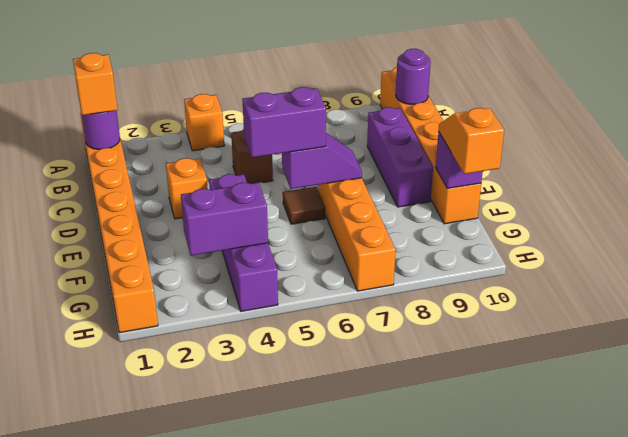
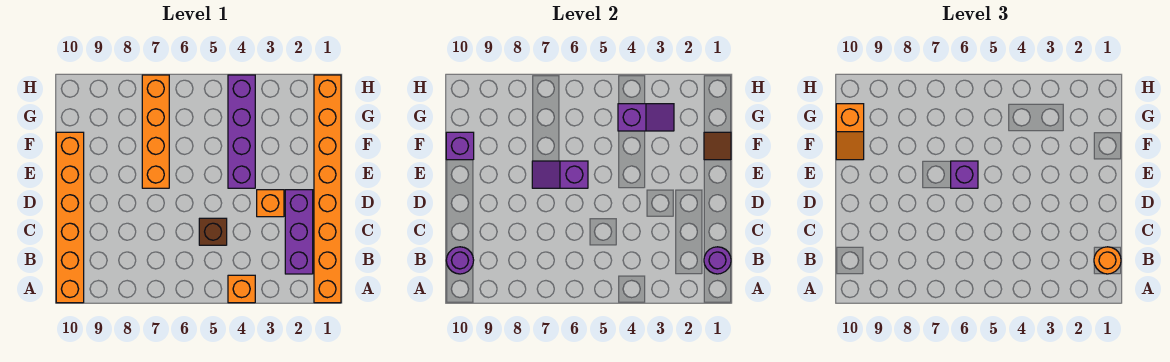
orange brick B1 level 3 -> orange round brick B1 level 3
purple brick C9:E9 level 1 -> purple brick B2:D2 level 1
purple brick E5:E6 level 3 -> purple brick E6 level 3
brown tile E6 level 1 -> brown tile F1 level 2
purple brick G3:G4 level 2 -> purple slope G3:G4 level 2 top 4

